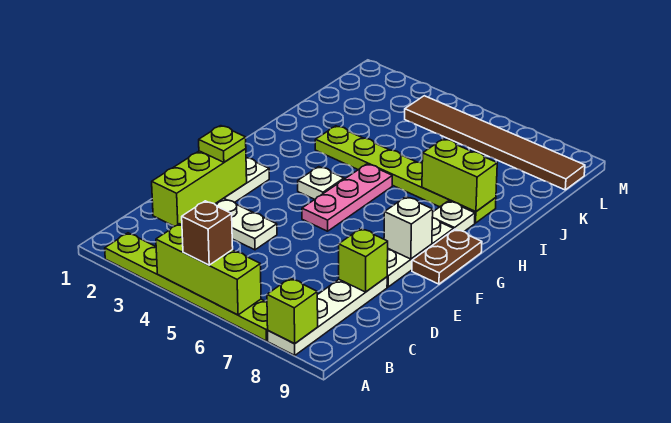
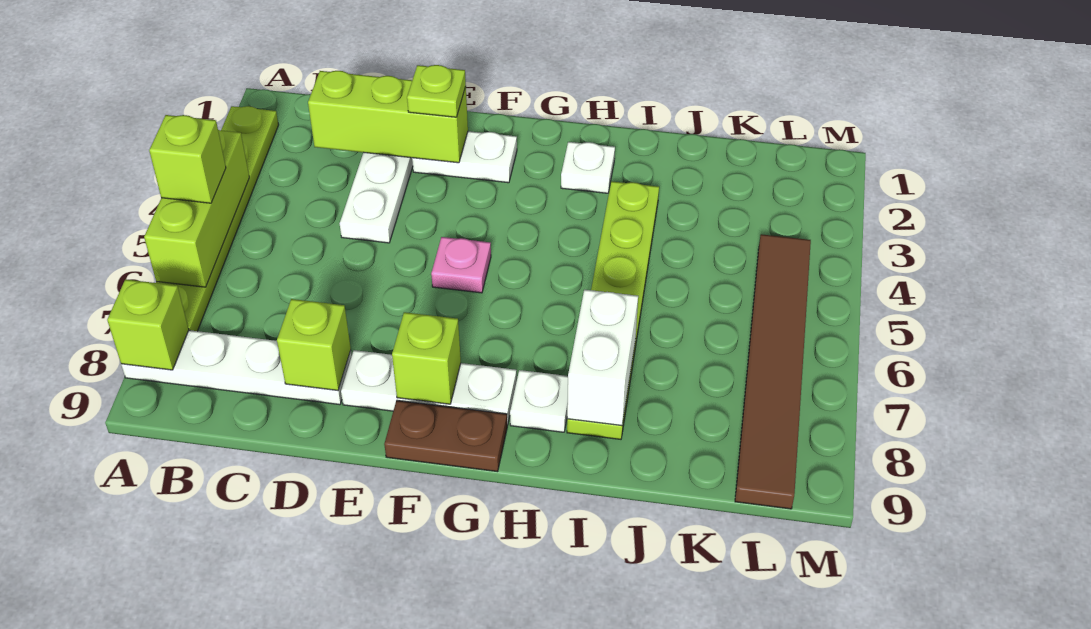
brown brick A5 level 3 -> lime brick A5 level 3
pink plate F5:H5 level 1 -> pink plate F5 level 1
white brick F8 level 2 -> lime brick F8 level 2
white plate G4 level 1 -> white plate H2 level 1
lime brick I7:I8 level 2 -> white brick I7:I8 level 2

